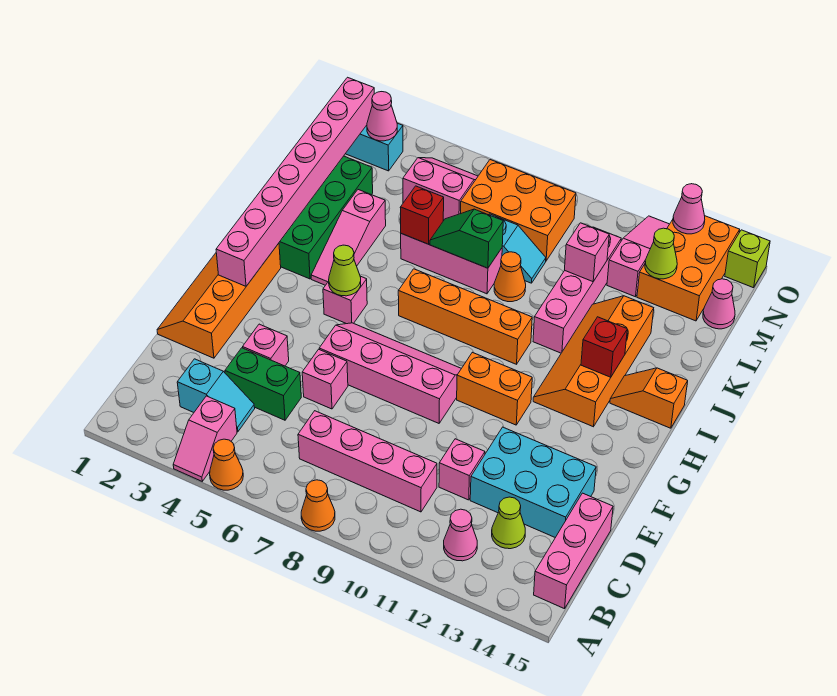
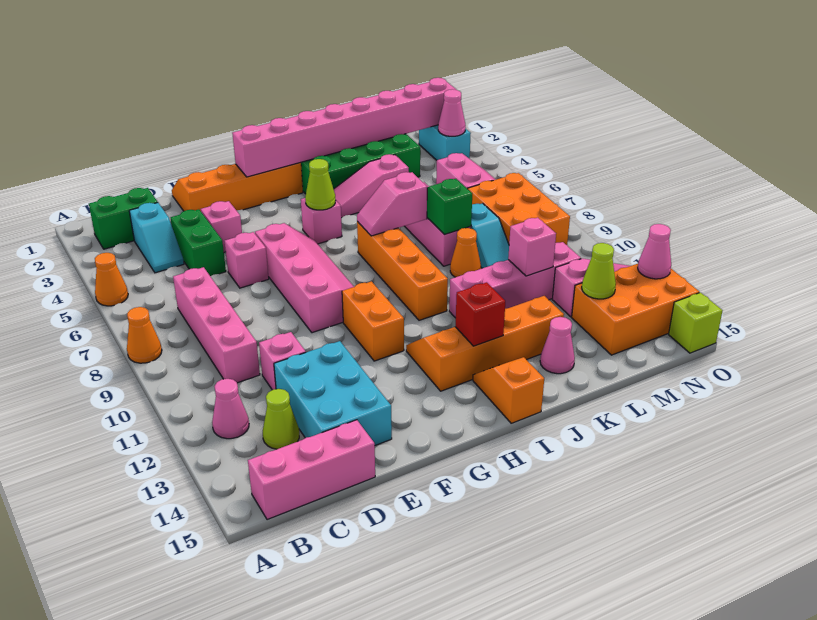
pink slope A4:B4 level 1 top B -> pink slope I7:J7 level 2 top J
none -> green brick B2:C2 level 1
red brick K6 level 2 -> none
pink cone M15 level 1 -> pink cone K14 level 1

